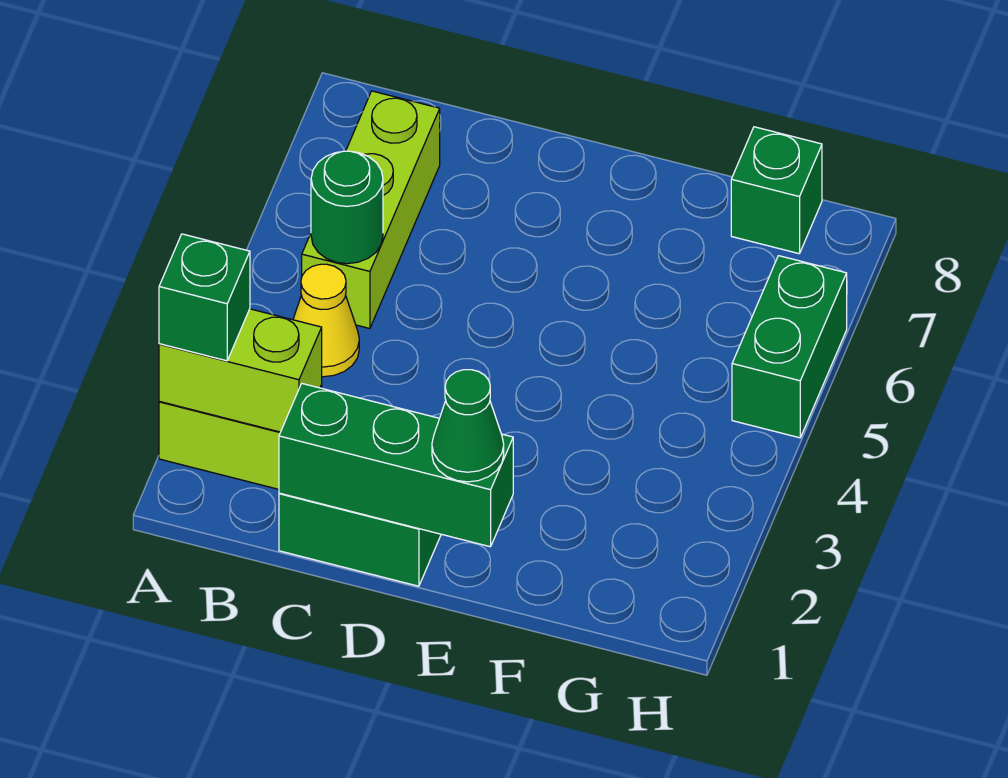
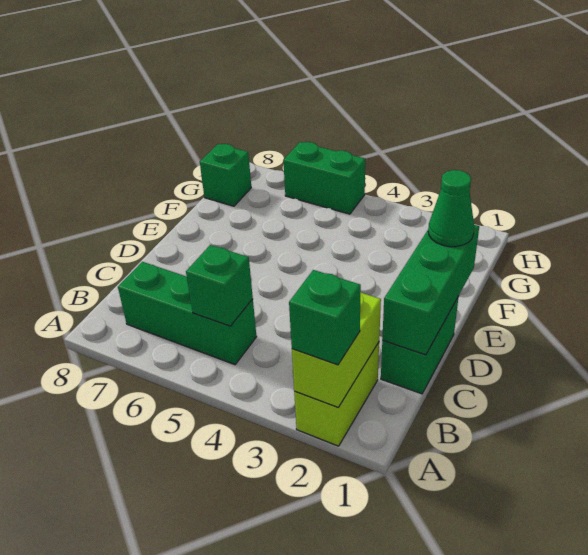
yellow cone B4 level 1 -> none
lime brick B5:B7 level 1 -> green brick B5:B7 level 1
green round brick B5 level 2 -> green brick B5 level 2

